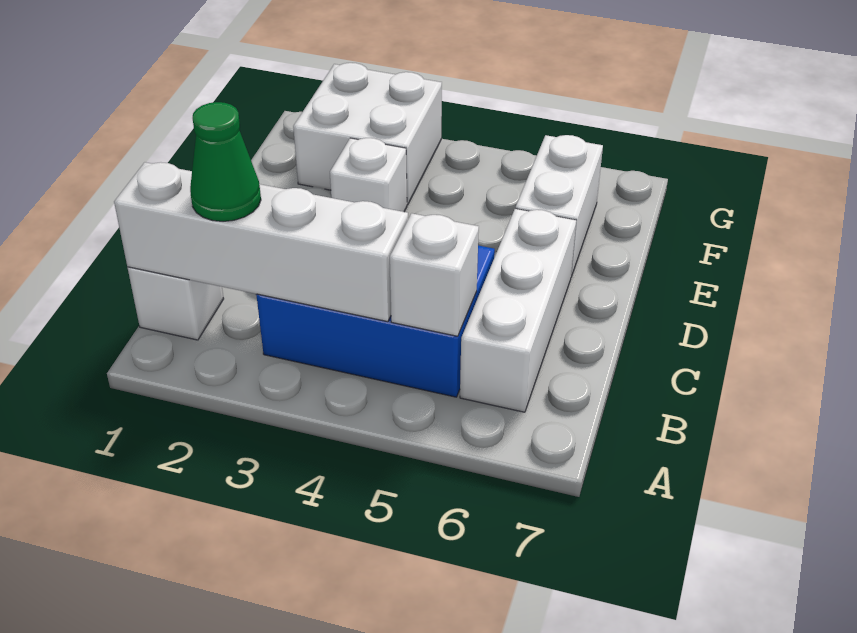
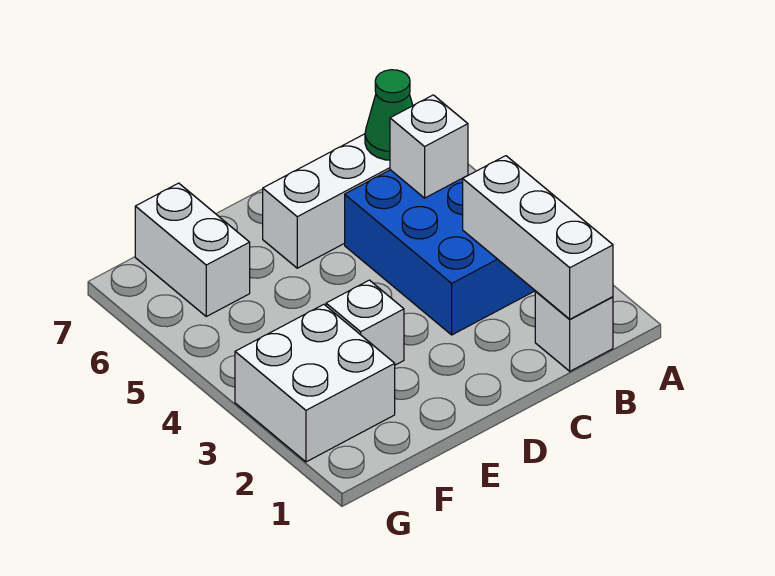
white brick B1:B4 level 2 -> white brick B1:B3 level 2
green cone B2 level 3 -> green cone B6 level 2
white brick E6:F6 level 1 -> white brick F6:F7 level 1

